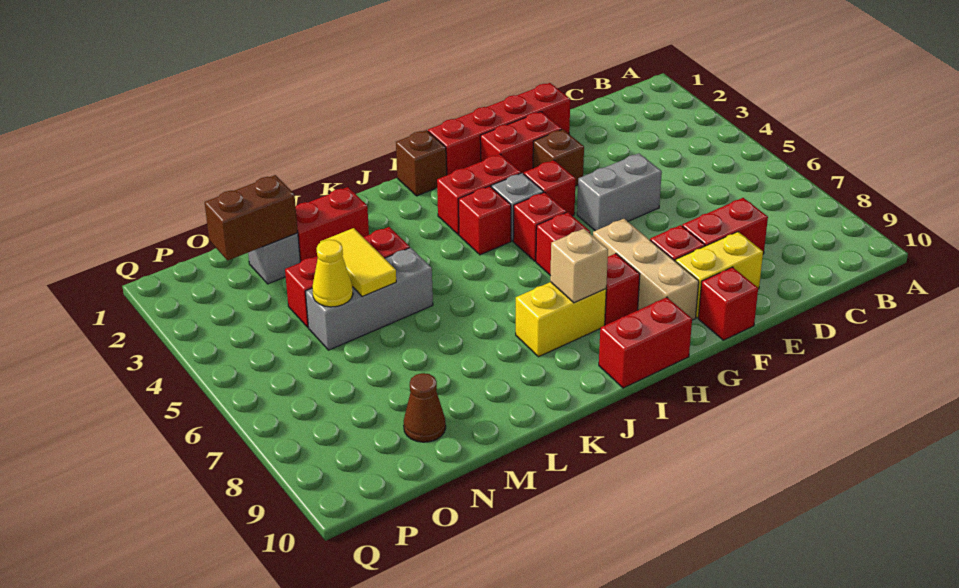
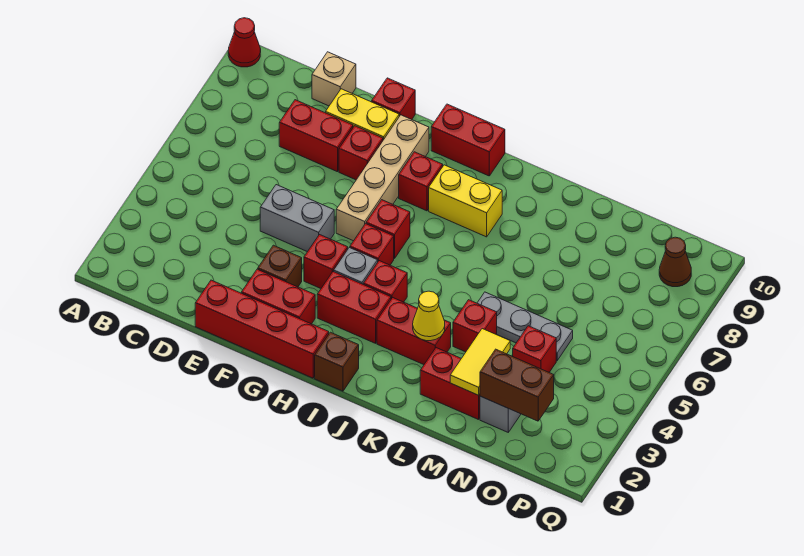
none -> red cone A10 level 1
tan brick G7:G9 level 1 -> tan brick G6:G9 level 1
tan brick I8 level 2 -> tan brick D10 level 1
none -> red brick J3:K3 level 1
grey brick L5:N5 level 1 -> grey plate L5:N5 level 1
yellow tile M4:M5 level 2 -> yellow tile M2:M3 level 2
yellow cone N5 level 2 -> yellow cone K3 level 2
brown cone N9 level 1 -> brown cone P9 level 1

